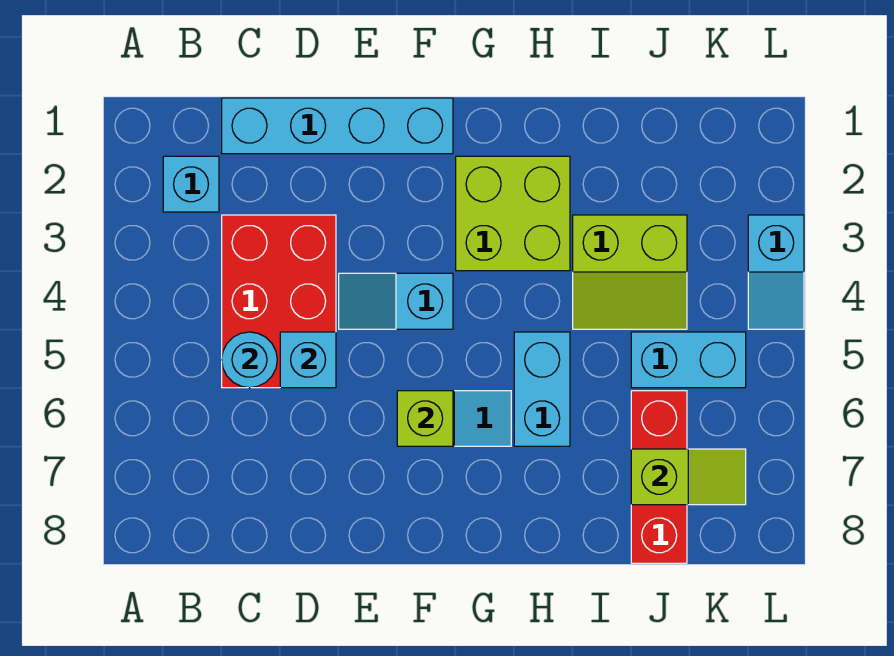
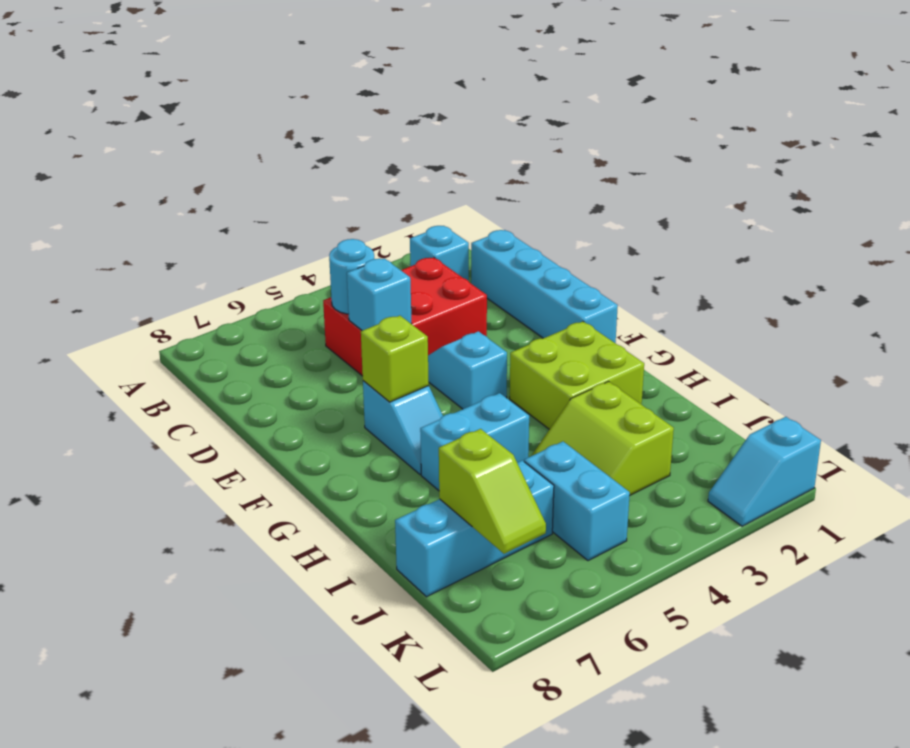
red brick J6:J8 level 1 -> cyan brick J6:J8 level 1
cyan slope L3:L4 level 1 top 3 -> cyan slope L1:L2 level 1 top 1

